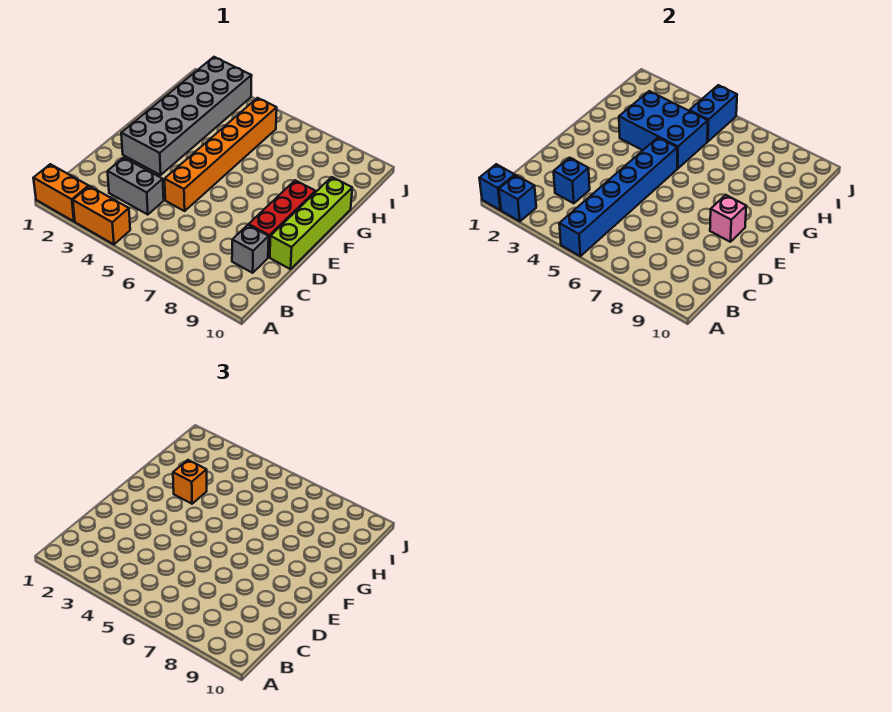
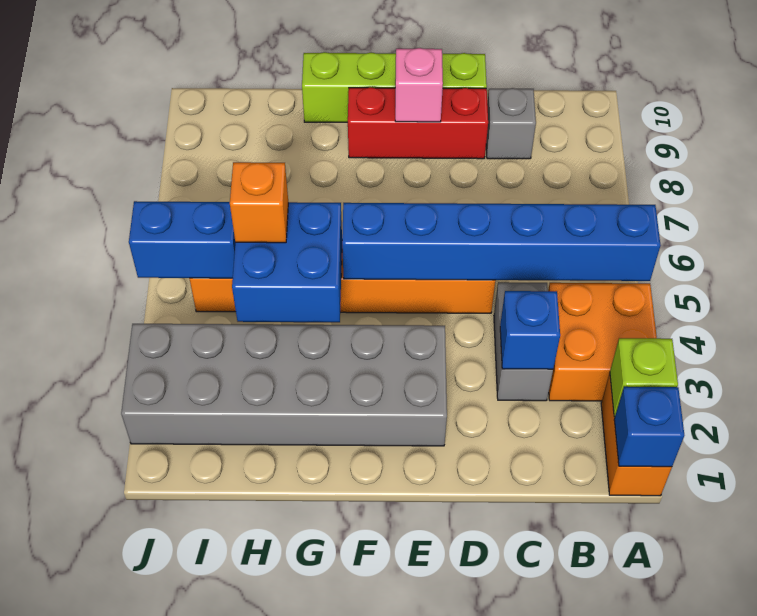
blue brick A2 level 2 -> lime brick A2 level 2
orange brick A3:A4 level 1 -> orange brick A3:B4 level 1
blue brick G3:H5 level 2 -> blue brick G4:H5 level 2
orange brick G3 level 3 -> orange brick H5 level 3

